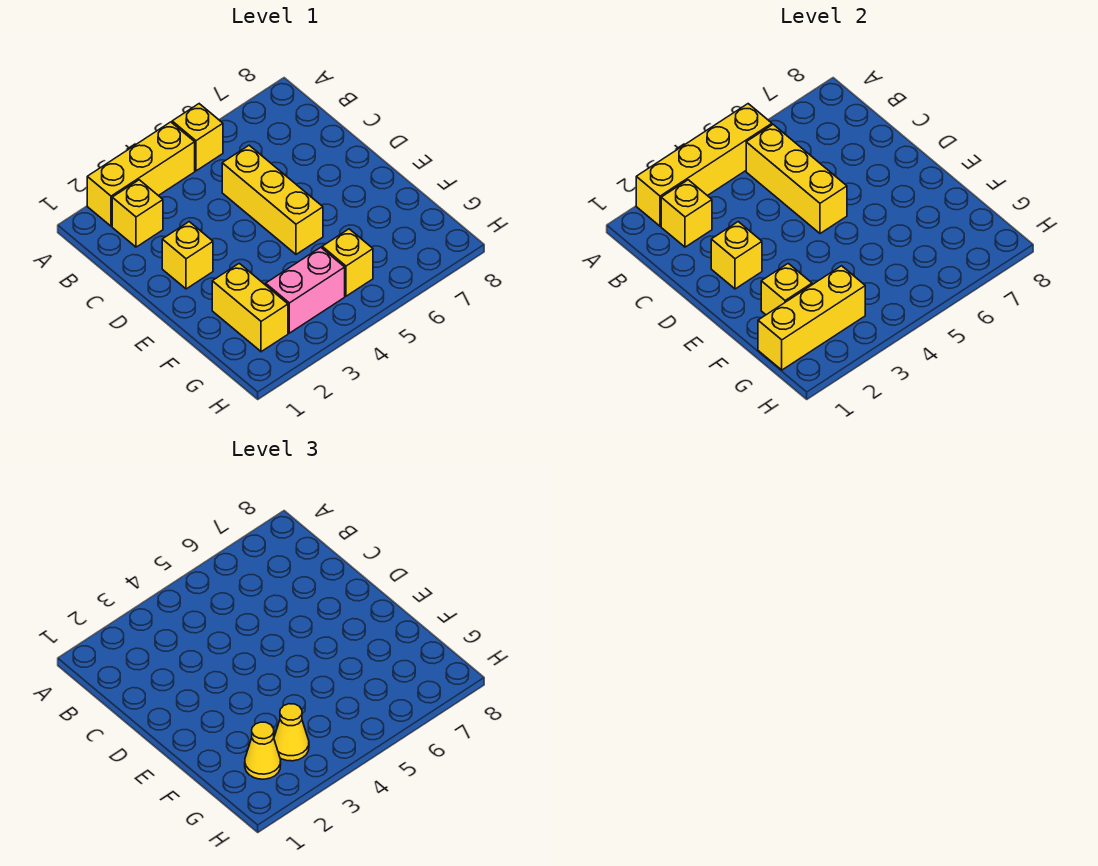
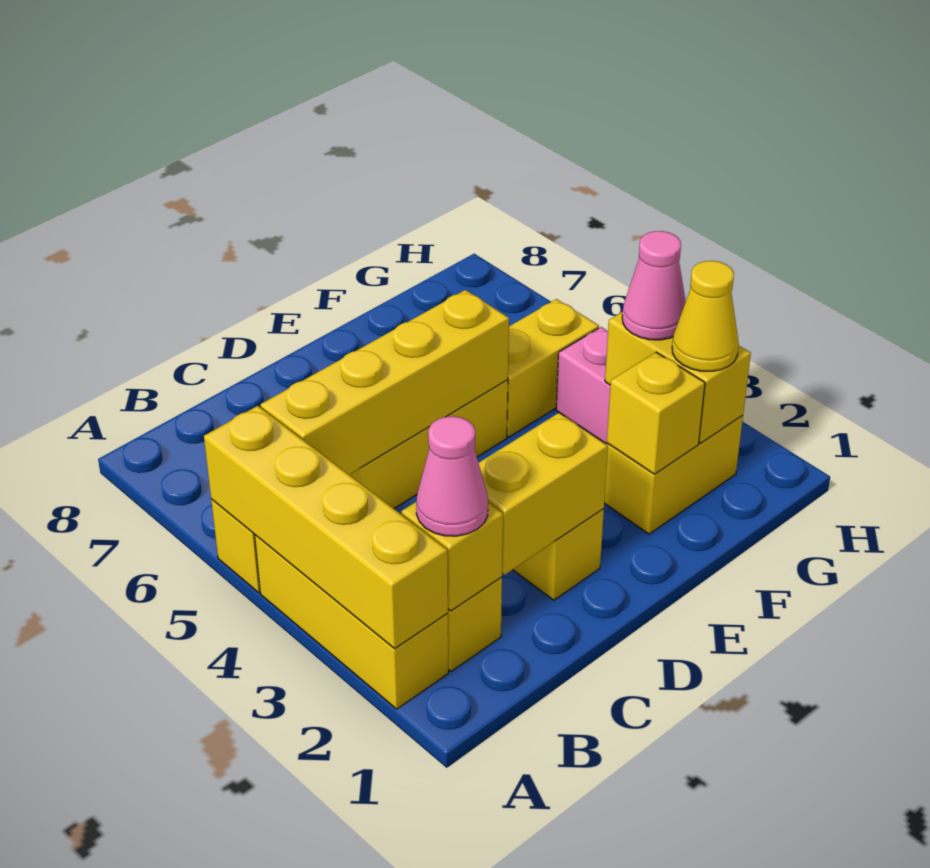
none -> pink cone B2 level 3
yellow brick B5:D5 level 2 -> yellow brick B5:E5 level 2
yellow brick D2 level 2 -> yellow brick C2:D2 level 2
yellow brick G1:G3 level 2 -> yellow brick G2:G3 level 2
yellow cone G3 level 3 -> pink cone G3 level 3
yellow brick G5 level 1 -> yellow brick F5:G5 level 1

